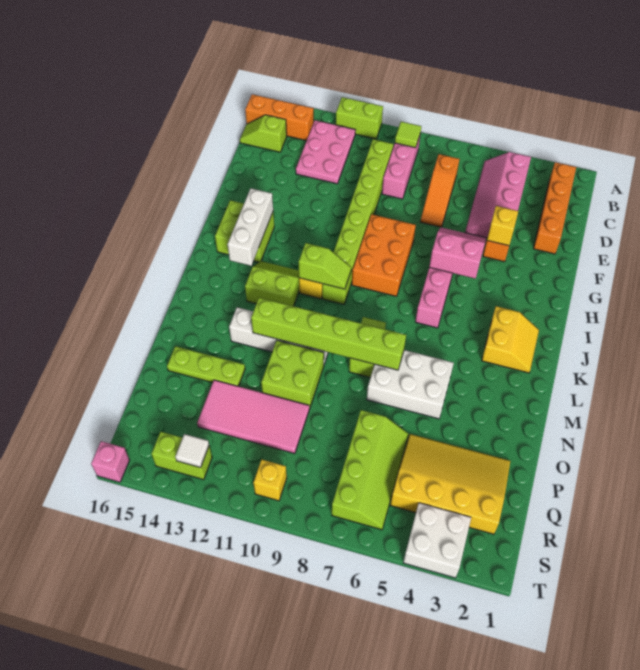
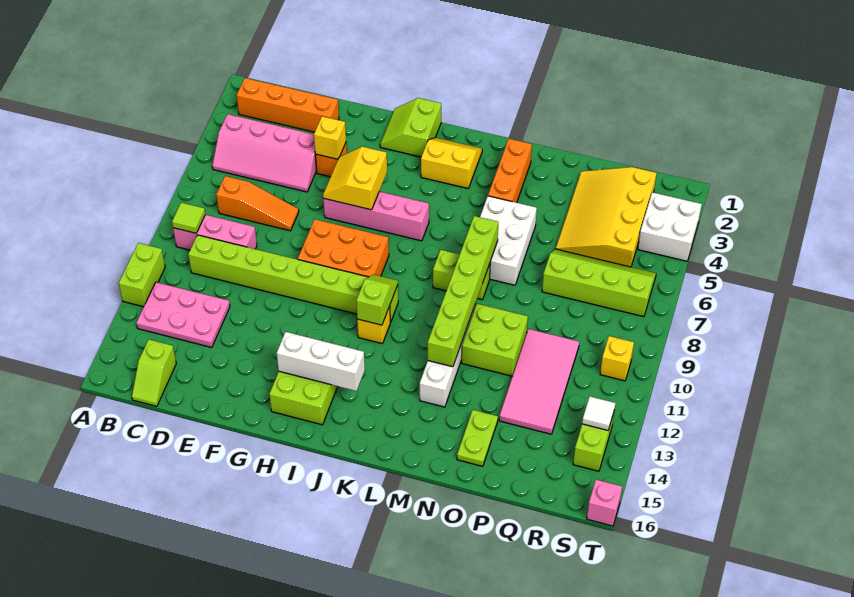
orange brick B14:B16 level 1 -> orange brick M2:M4 level 1
pink slope G5:H6 level 2 top H -> yellow slope G5:H6 level 2 top H
lime slope J12:K13 level 1 top K -> lime slope H1:I2 level 1 top I
lime plate O13:O15 level 1 -> lime plate O14:O15 level 1

